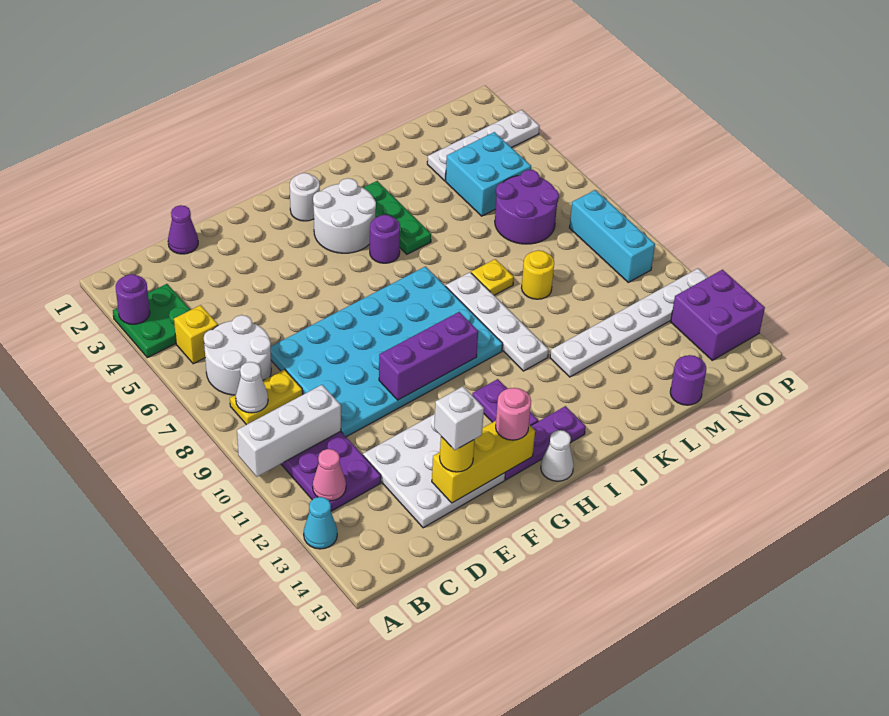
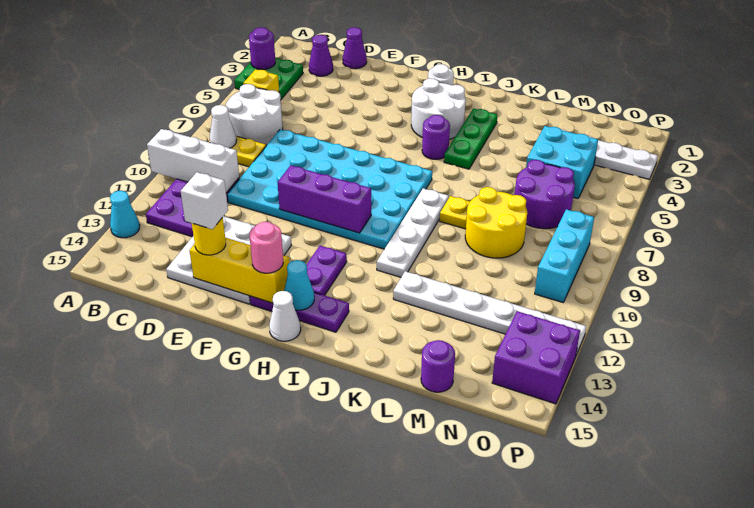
pink cone B12 level 2 -> none
none -> purple cone C2 level 1
none -> cyan cone H14 level 2
yellow round brick L9 level 1 -> yellow round brick L8:M9 level 1

